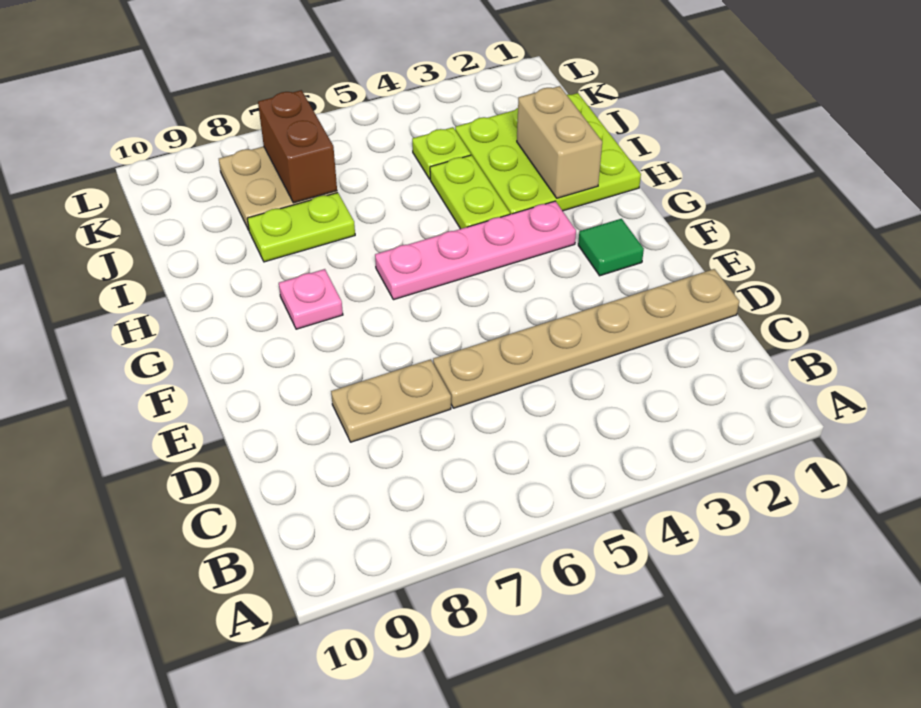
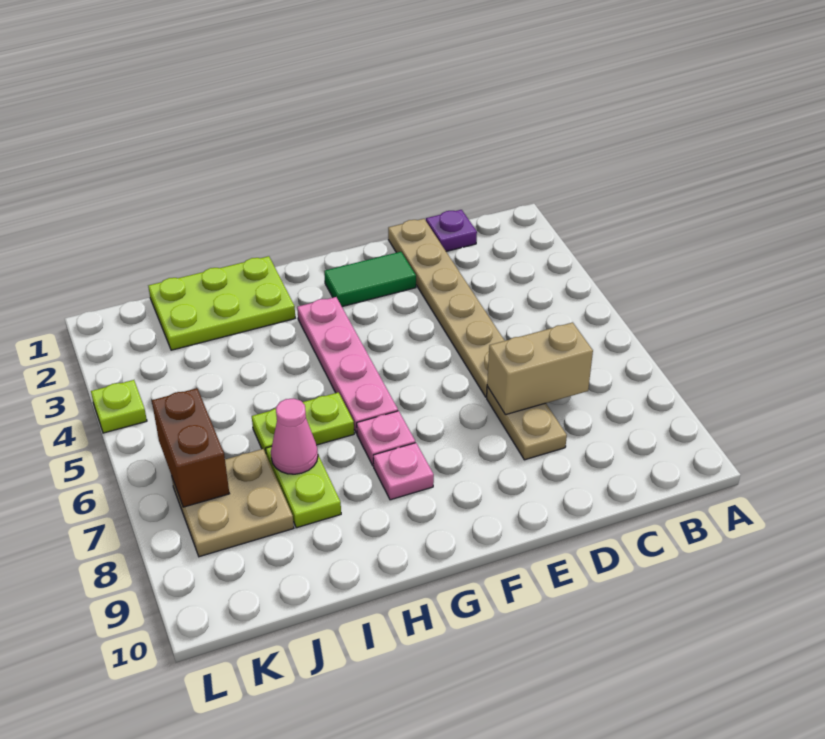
none -> purple plate C1 level 1
green tile F2 level 1 -> green tile E2:F2 level 1
none -> pink plate G7 level 1
lime plate H1:J3 level 1 -> lime plate H1:J2 level 1
tan brick H2:I2 level 2 -> tan brick C7:D7 level 2
lime plate H4:I4 level 1 -> lime plate H6:I6 level 1
none -> pink cone I7 level 2
lime plate J4 level 1 -> lime plate L4 level 1
brown brick J7:K7 level 2 -> brown brick K6:K7 level 2

